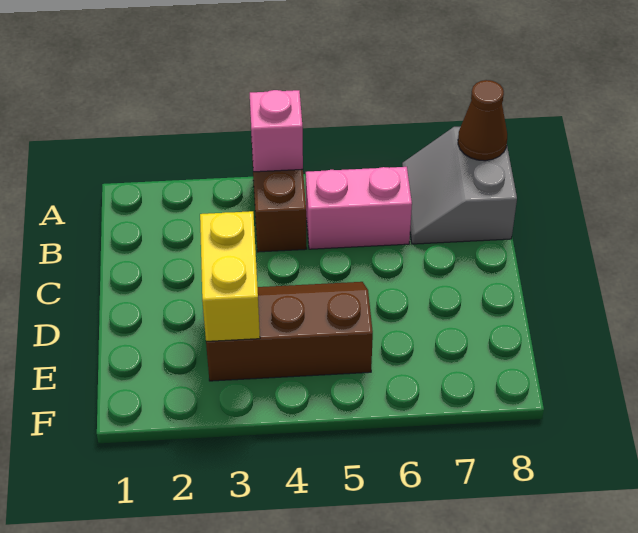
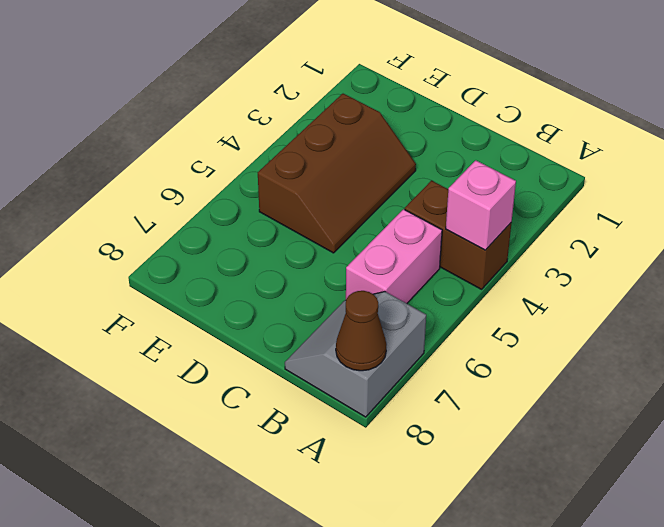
grey slope A7:B8 level 1 top 8 -> grey slope A7:B8 level 1 top A
yellow brick D3:E3 level 2 -> none

